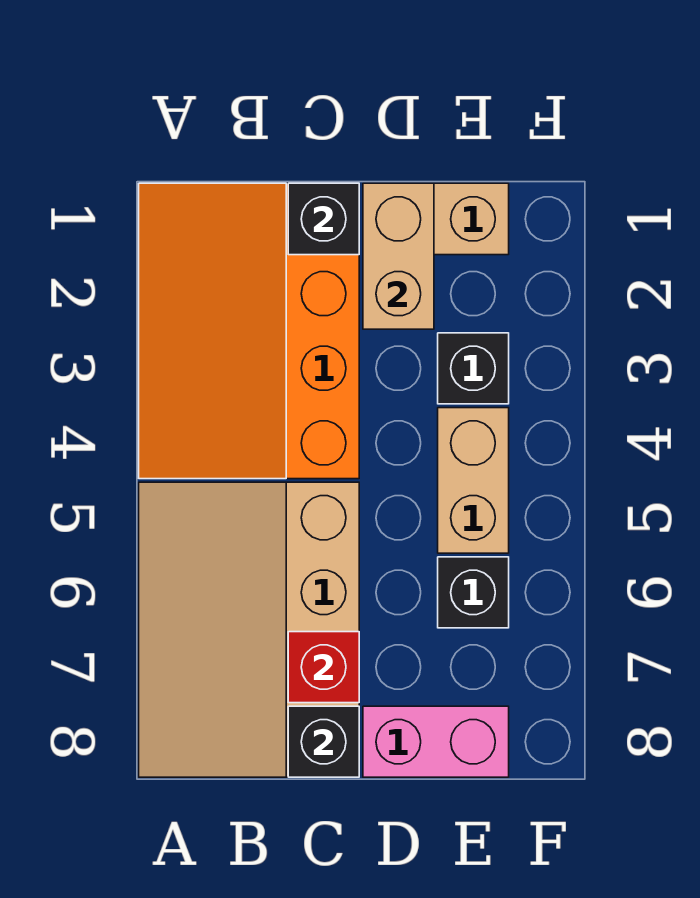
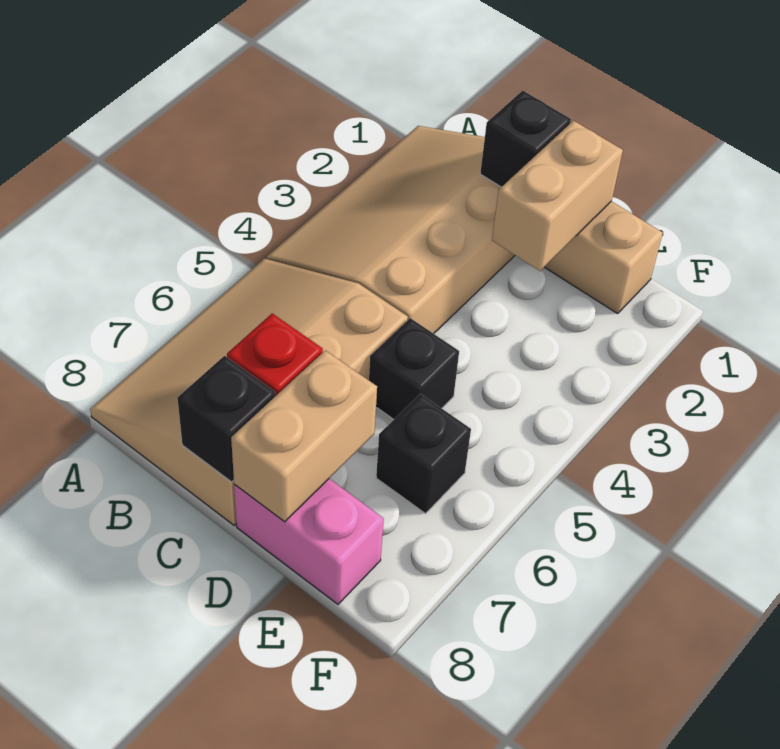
orange slope A1:C4 level 1 top C -> tan slope A1:C4 level 1 top C
black brick E3 level 1 -> black brick D5 level 1
tan brick E4:E5 level 1 -> tan brick D7:D8 level 2

